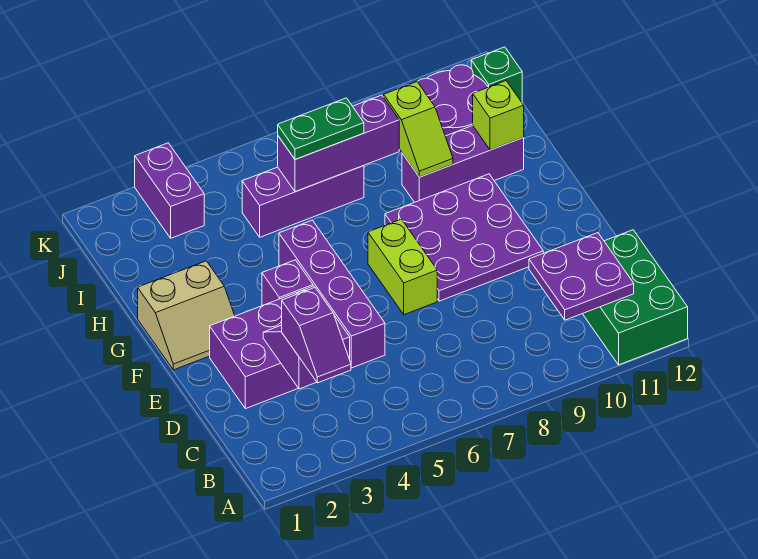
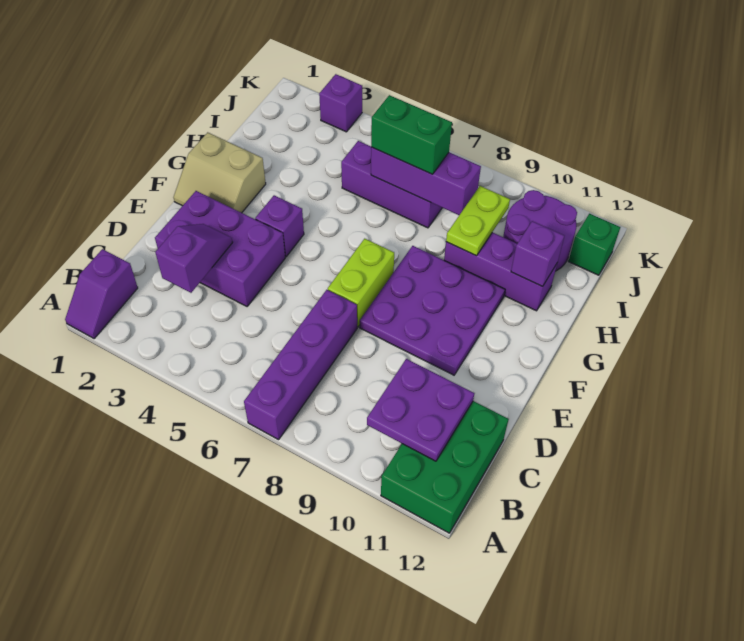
purple slope B3:C3 level 3 top C -> purple slope A1:B1 level 1 top B
purple brick D5:G5 level 1 -> purple brick A7:D7 level 1
lime slope H9:I9 level 2 top I -> lime plate H9:I9 level 2
lime brick H11 level 2 -> purple brick H11 level 2
green plate I6:I7 level 3 -> green brick I6:I7 level 3
purple brick J3:K3 level 1 -> purple brick K3 level 1

